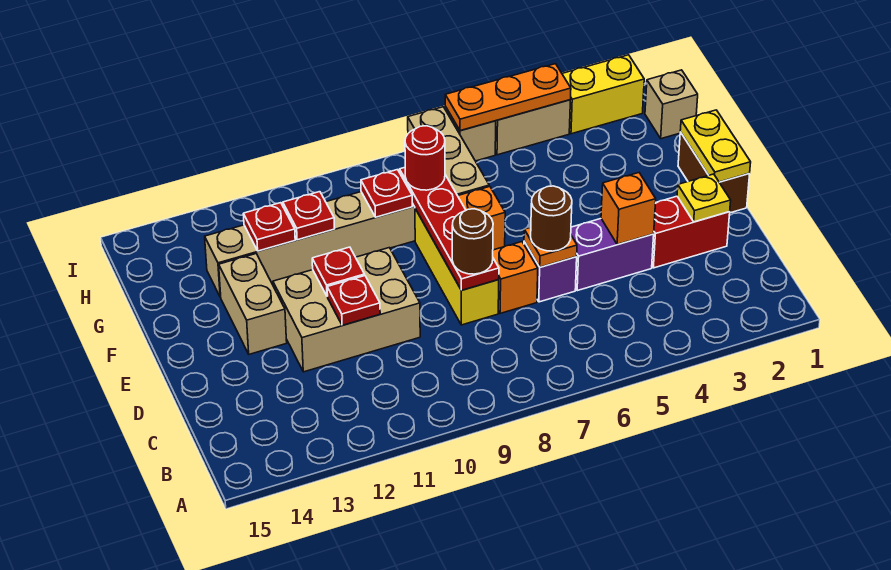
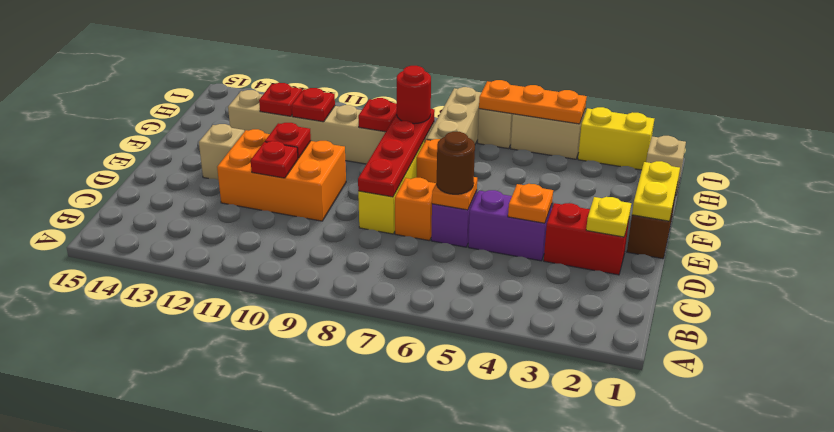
orange brick D4 level 2 -> orange plate D4 level 2
brown round brick D8 level 3 -> none
tan brick D10:E12 level 1 -> orange brick D10:E12 level 1
tan brick E13:F13 level 1 -> tan brick E13 level 1

